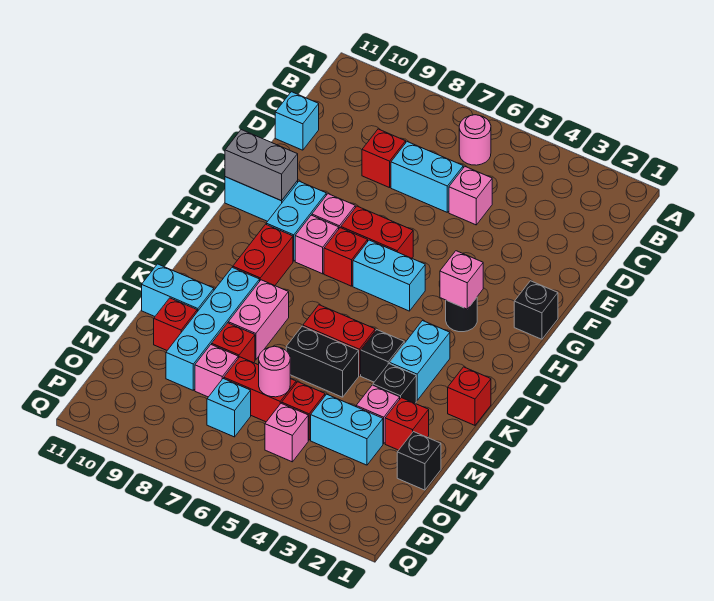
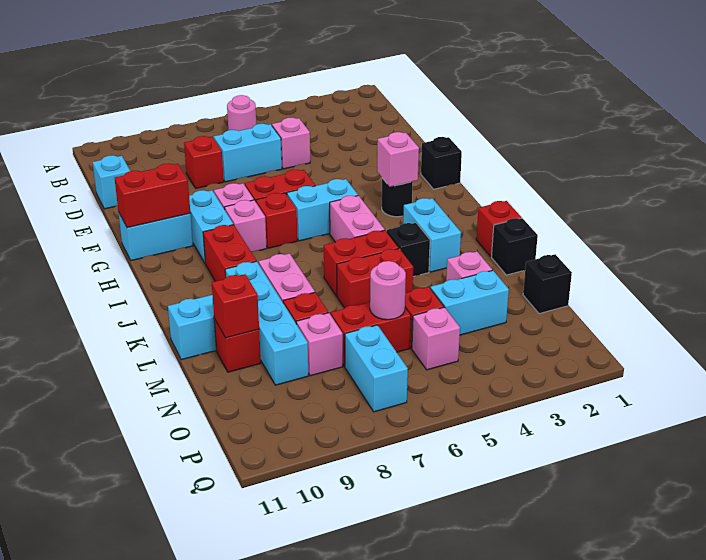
grey brick G10:G11 level 2 -> red brick G10:G11 level 2
none -> pink brick I5:J5 level 1
black brick L3 level 1 -> black brick L1 level 1
black brick L5:L6 level 1 -> red brick L5:L6 level 1
red brick M2 level 1 -> red brick M10 level 2
cyan brick O7 level 1 -> cyan brick O7:P7 level 1

